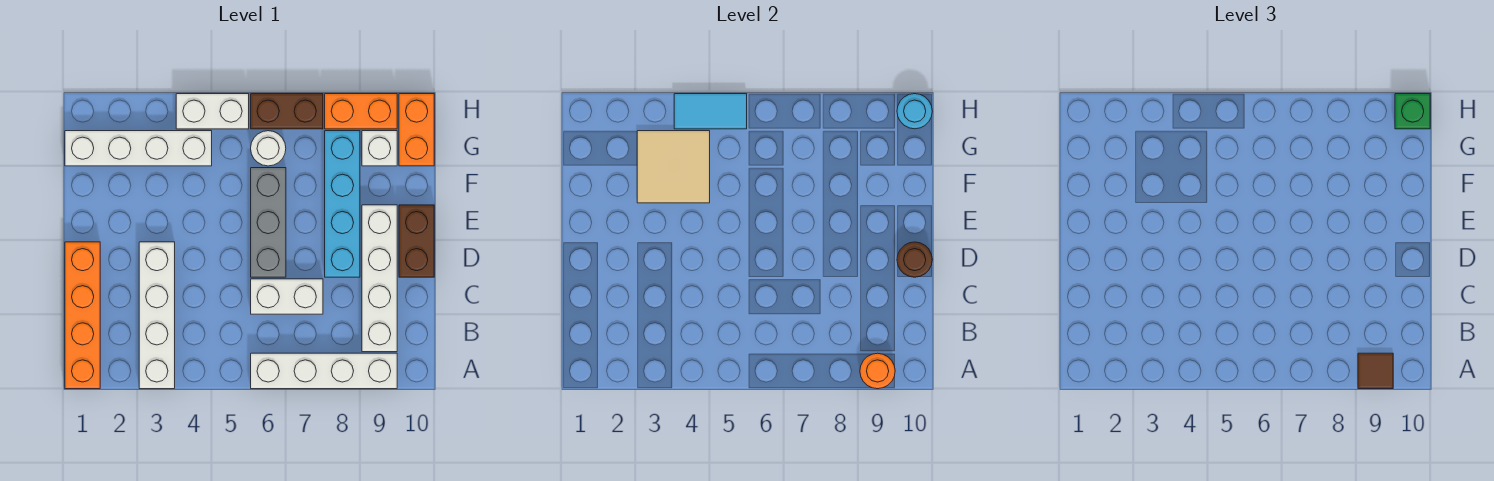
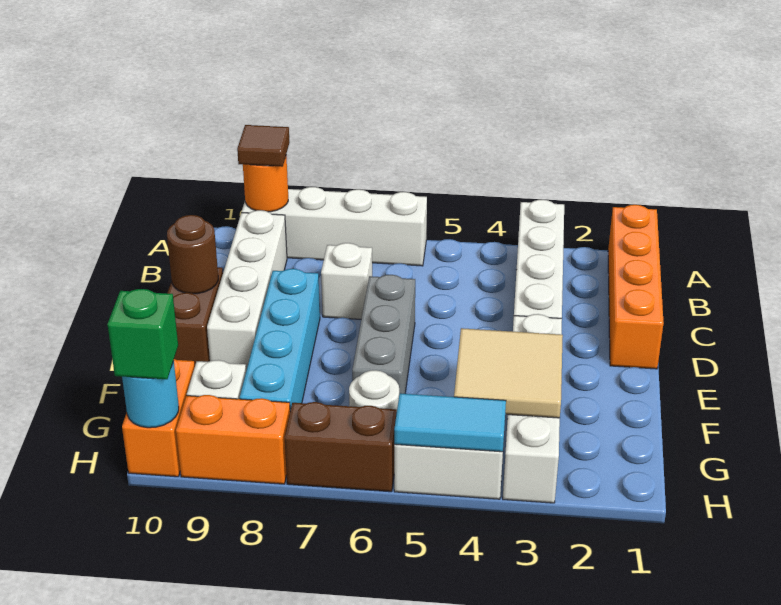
white brick C6:C7 level 1 -> white brick C7 level 1
white brick G1:G4 level 1 -> white brick E3:H3 level 1

